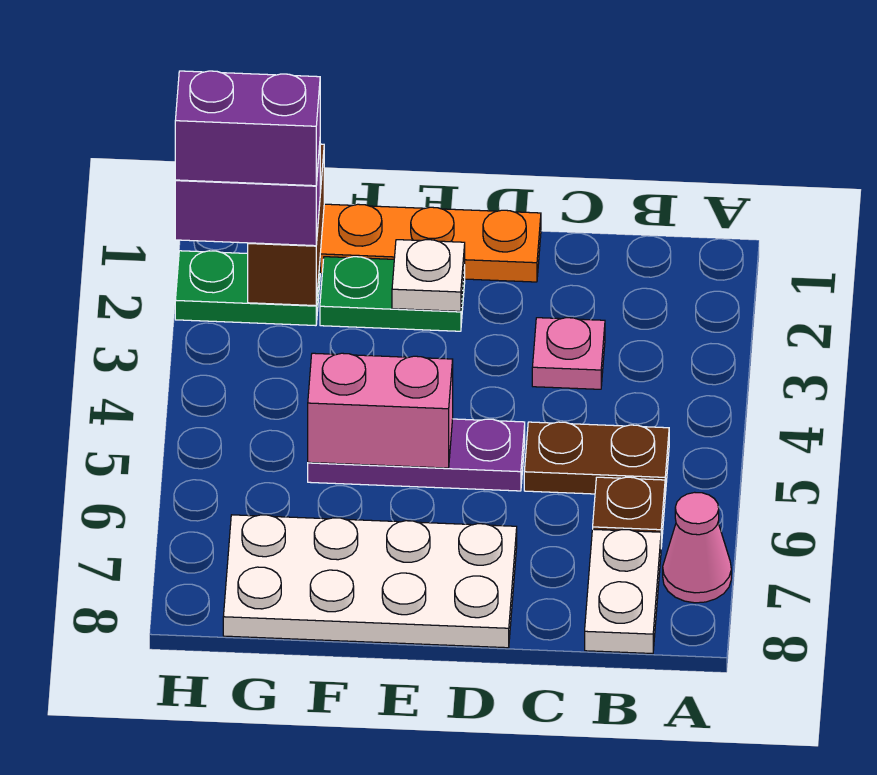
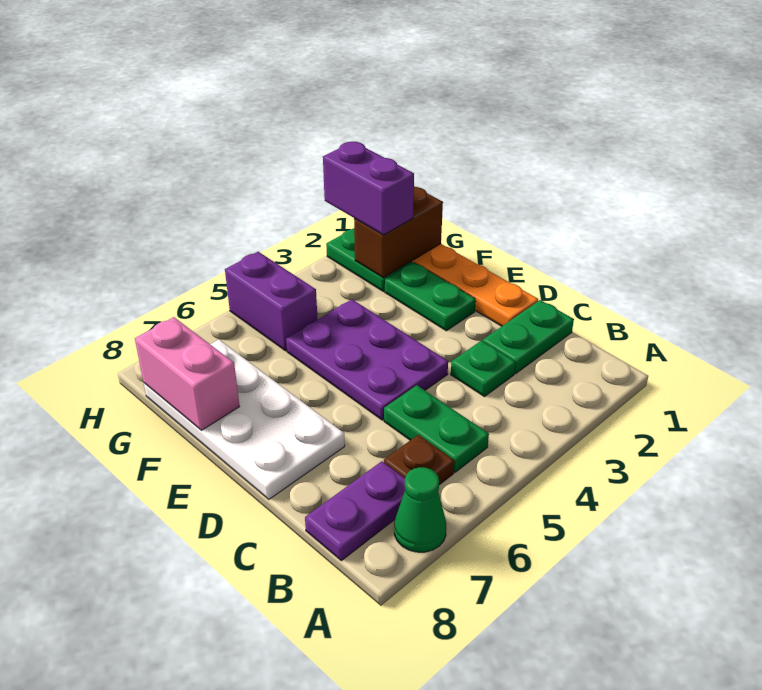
pink cone A7 level 1 -> green cone A7 level 1
brown plate B5:C5 level 1 -> green plate B5:C5 level 1
white plate B7:B8 level 1 -> purple plate B7:B8 level 1
none -> green plate C1:C2 level 1
pink plate C3 level 1 -> green plate C3 level 1
purple plate D5:F5 level 1 -> purple plate D4:F5 level 1
white plate E2 level 2 -> none
pink brick E5:F5 level 2 -> pink brick F8:G8 level 2
purple brick G2:H2 level 4 -> purple brick G5:H5 level 1

